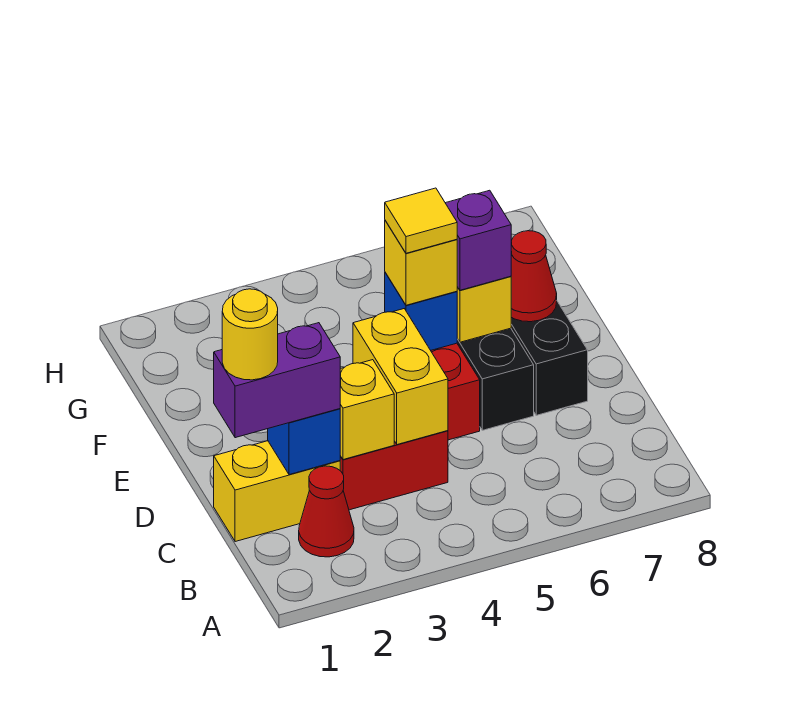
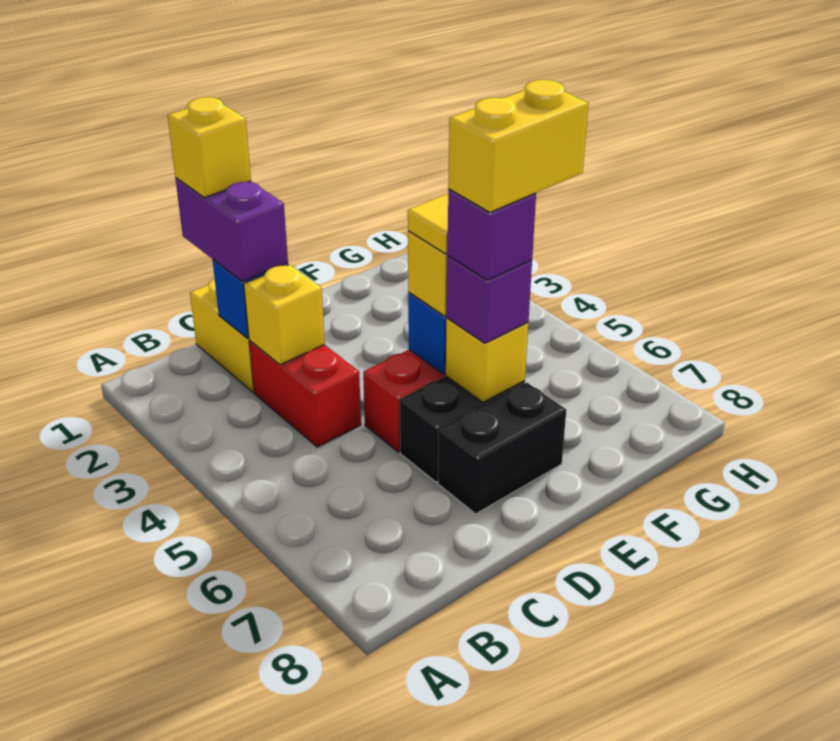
red cone B2 level 1 -> none
yellow round brick C1 level 4 -> yellow brick C1 level 4
yellow brick C4:D4 level 2 -> yellow brick E6:F6 level 5
none -> purple brick E6 level 4
red cone E7 level 2 -> none

